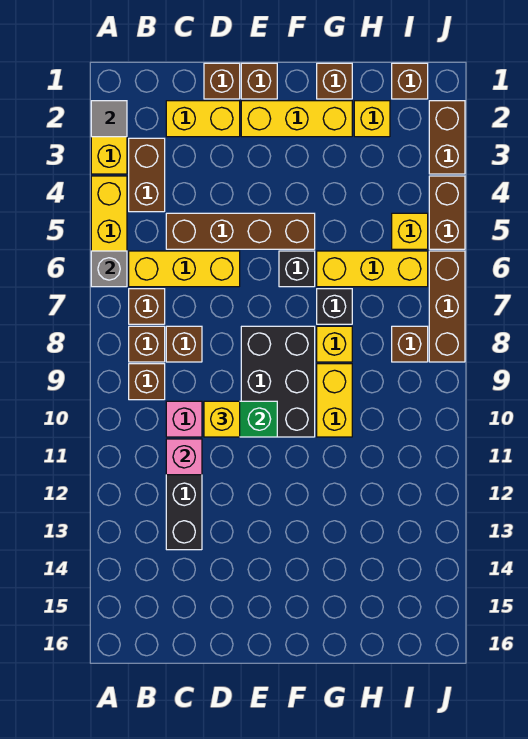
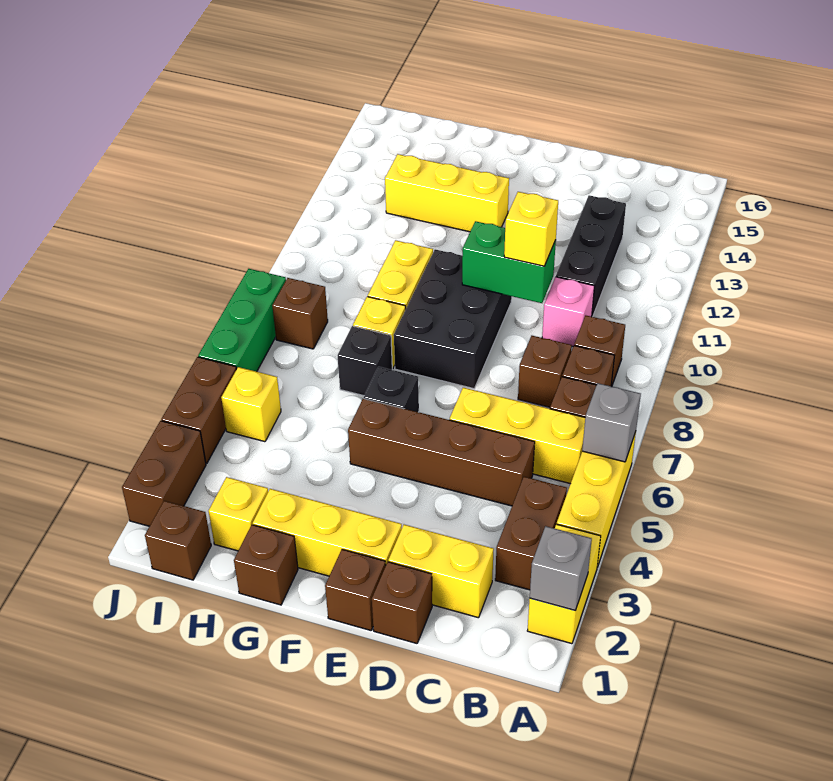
grey tile A2 level 2 -> grey brick A2 level 2
pink brick C11 level 2 -> none
yellow brick G6:I6 level 1 -> yellow brick F13:H13 level 1
brown brick J6:J8 level 1 -> green brick J6:J8 level 1

